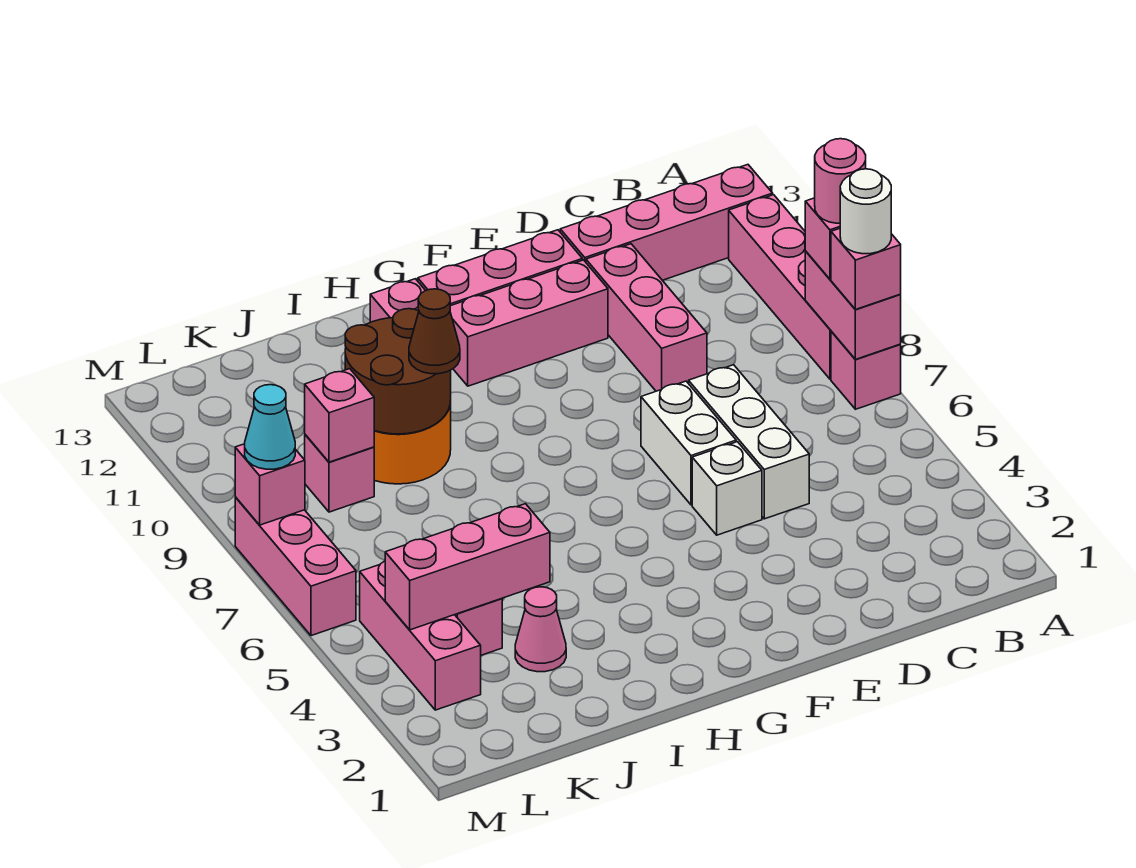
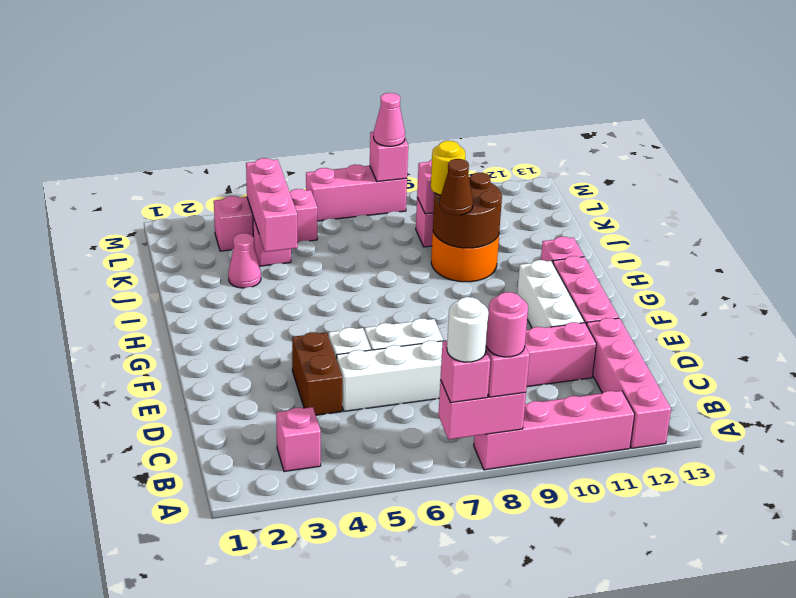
pink brick A7 level 1 -> pink brick B3 level 1
none -> brown brick D4:E4 level 1
pink brick E11:G11 level 1 -> white brick E11:G11 level 1
none -> yellow round brick J9 level 3
cyan cone M8 level 3 -> pink cone M8 level 3

